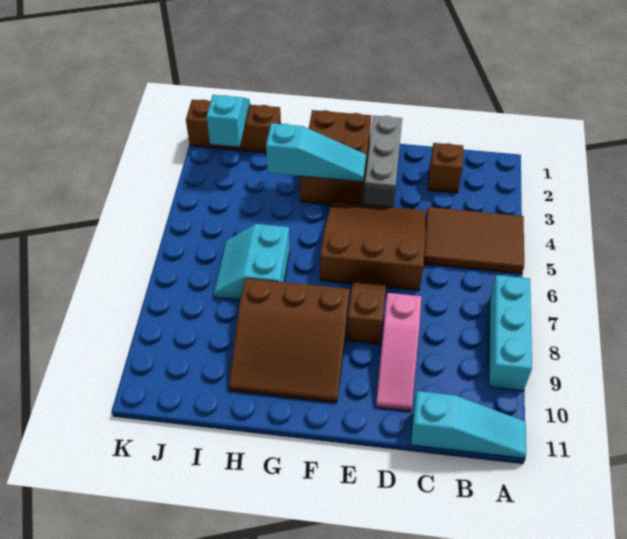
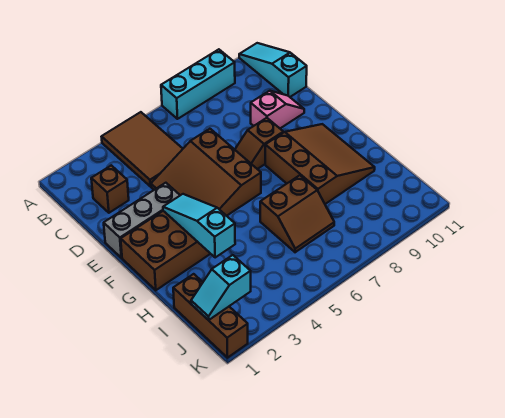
pink slope D8:D10 level 1 top 8 -> pink slope D9:D10 level 1 top 9
cyan slope H6:I7 level 1 top H -> brown slope H6:I7 level 1 top H

